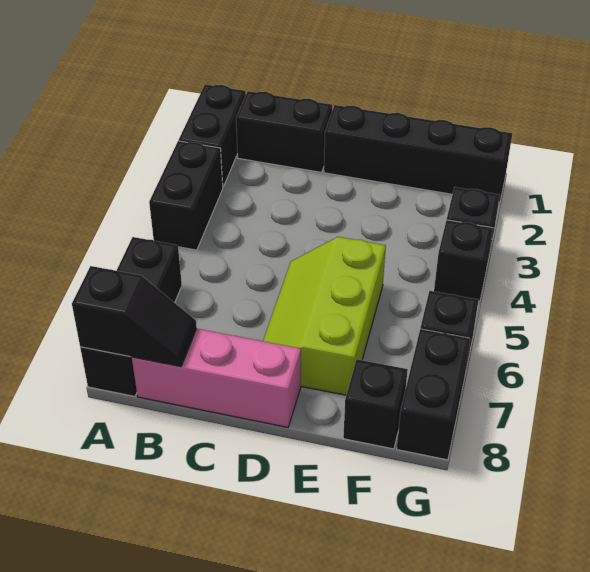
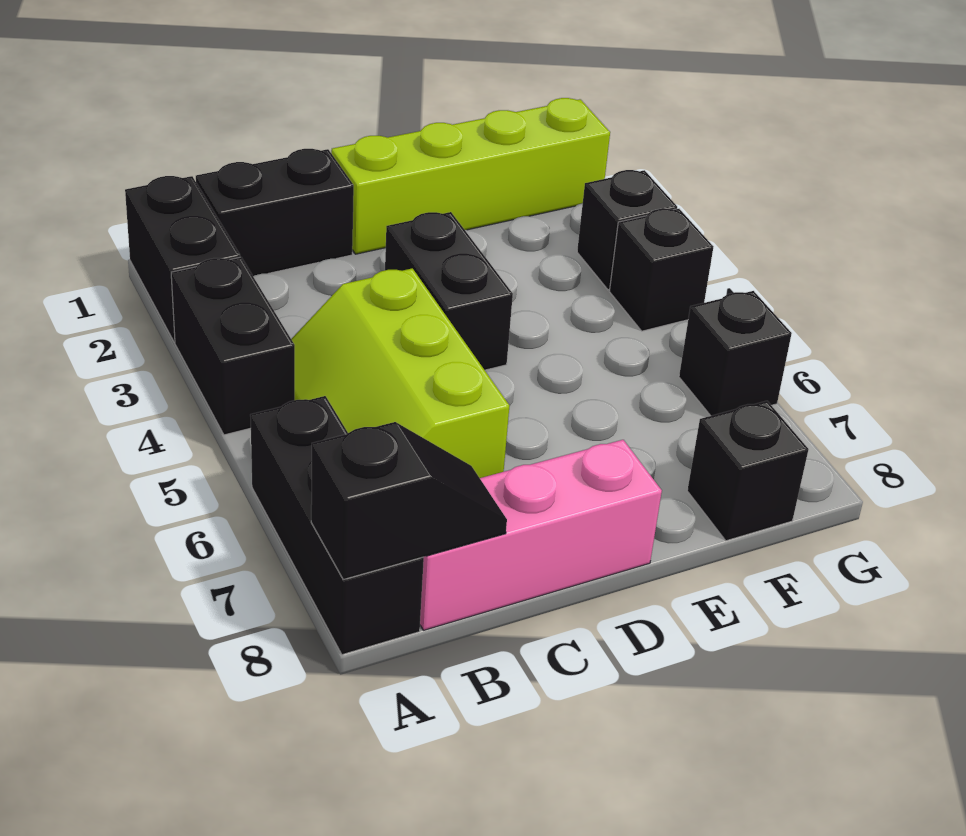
black brick D1:G1 level 1 -> lime brick D1:G1 level 1
lime slope D5:E7 level 1 top E -> lime slope B4:C6 level 1 top C
black brick G7:G8 level 1 -> black brick D3:D4 level 1

